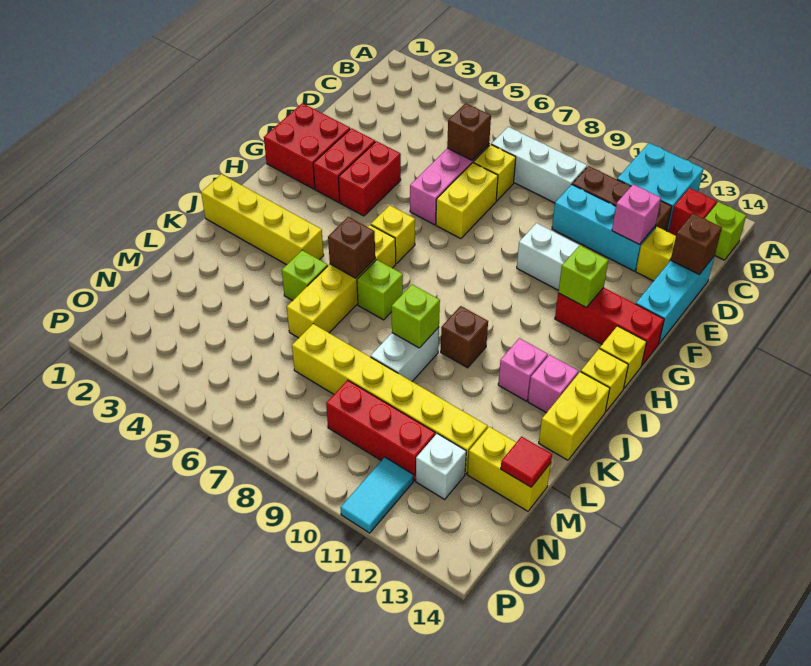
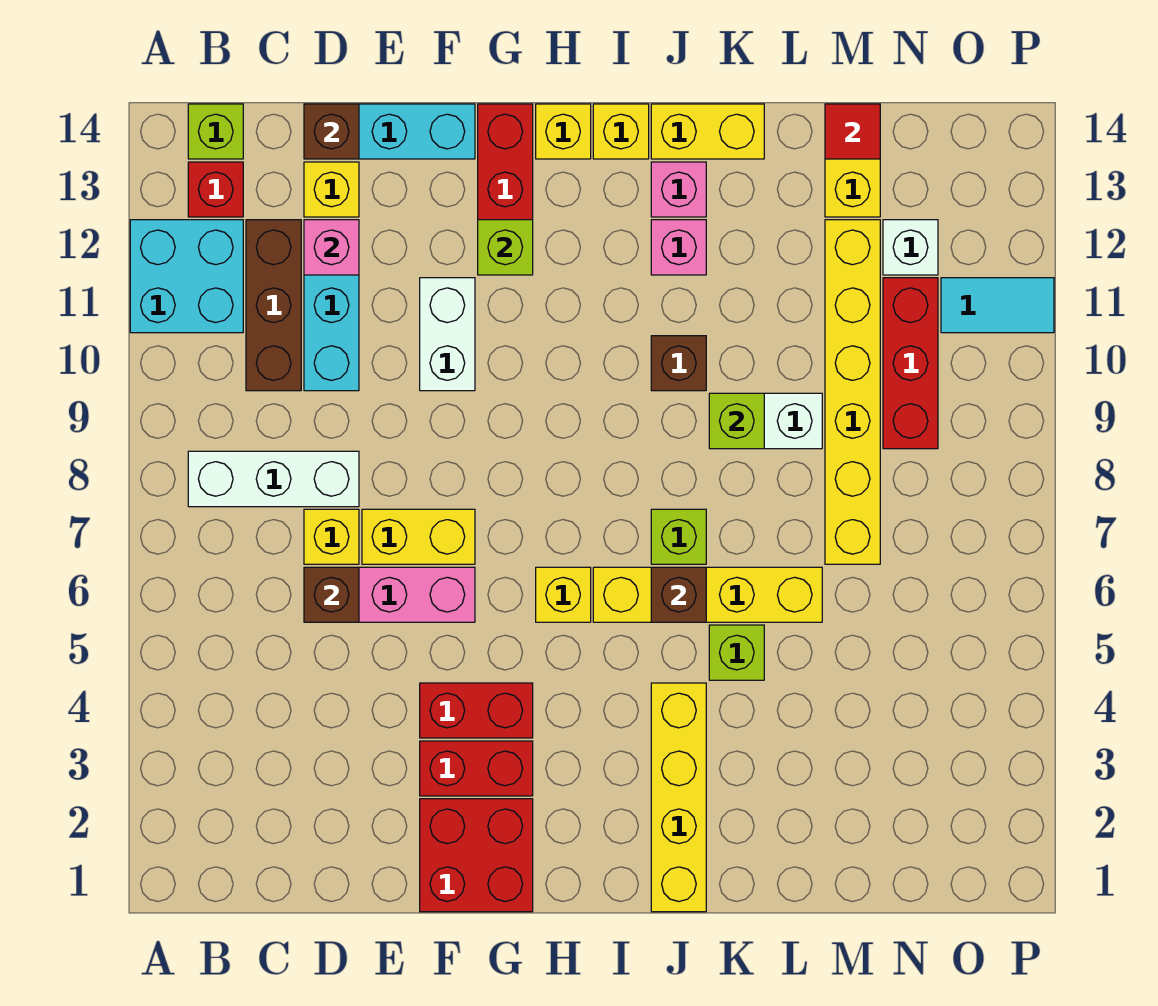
white brick C7:C9 level 1 -> white brick B8:D8 level 1

